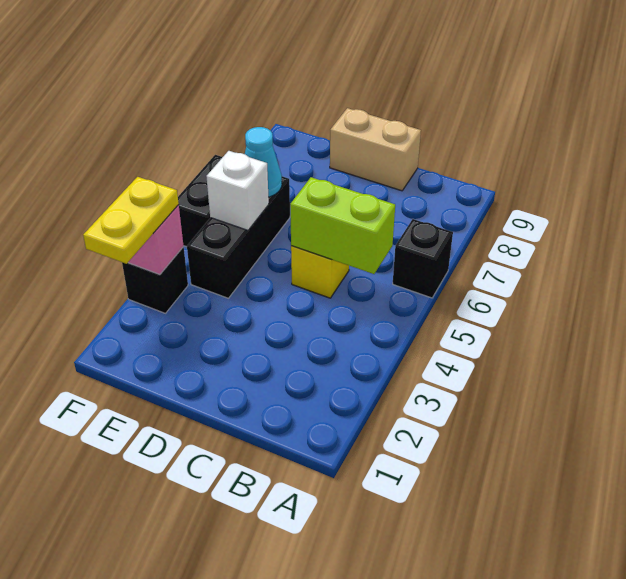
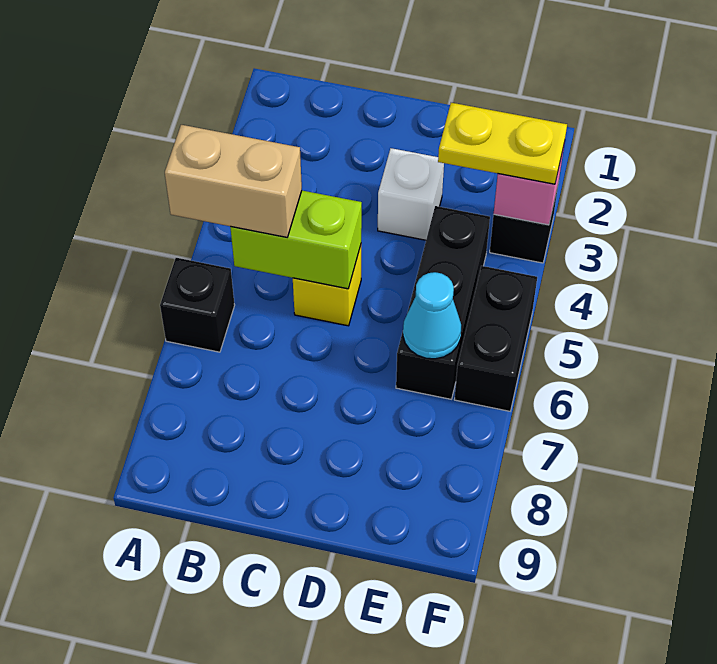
tan brick C9:D9 level 1 -> tan brick A5:B5 level 3
white brick E5 level 2 -> white brick D3 level 1
yellow plate F2:F3 level 3 -> yellow plate E3:F3 level 3

